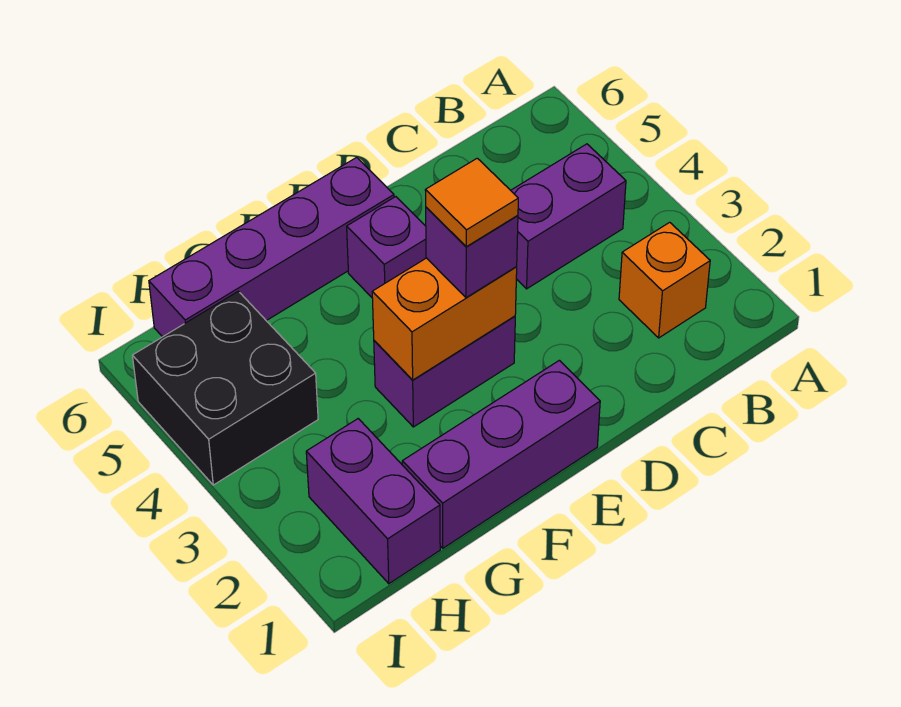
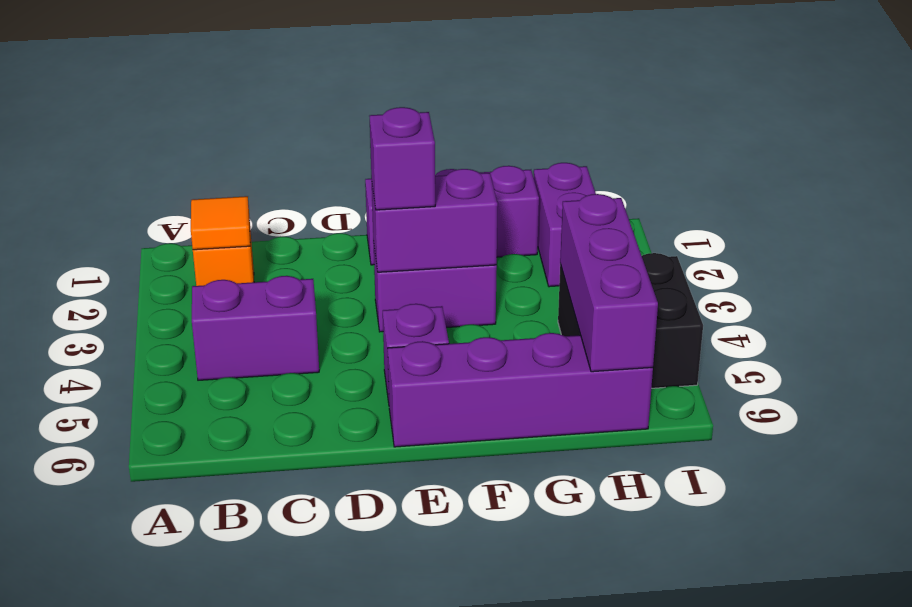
orange brick E3:F3 level 2 -> purple brick E3:F3 level 2
orange tile E3 level 4 -> orange tile B2 level 2
none -> purple brick H4:H6 level 2

